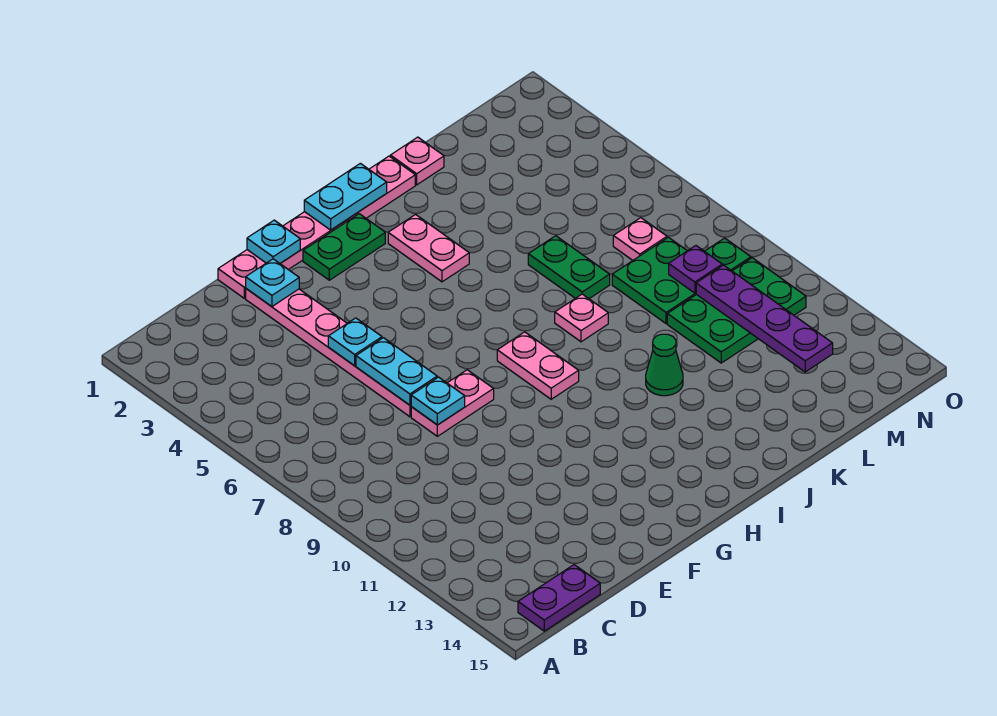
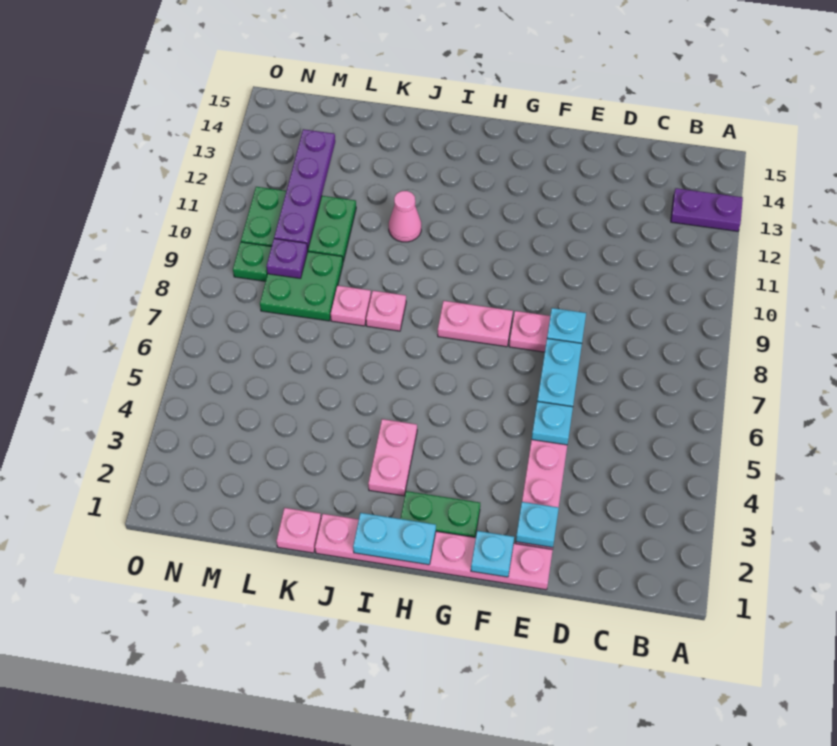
purple plate B15:C15 level 1 -> purple plate A13:B13 level 1
pink plate H8:H9 level 1 -> pink plate G8:H8 level 1
green cone J11 level 1 -> pink cone J11 level 1
green plate K6:K7 level 1 -> none
pink plate M7 level 1 -> pink plate K8 level 1

